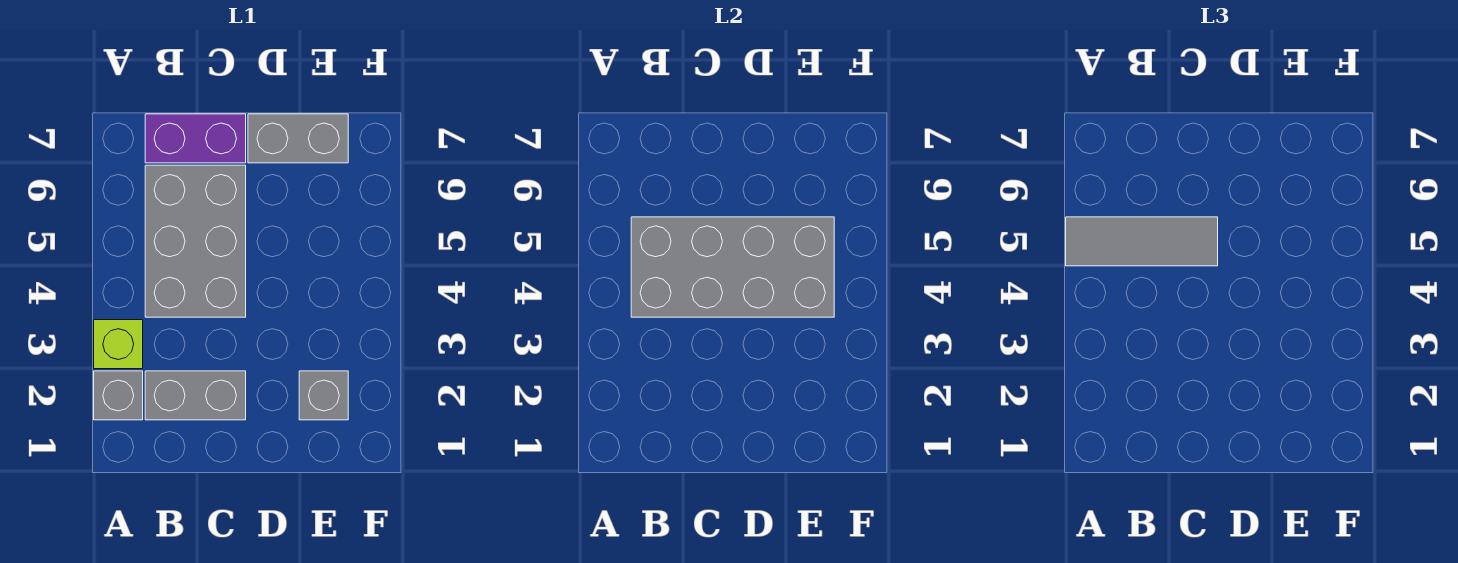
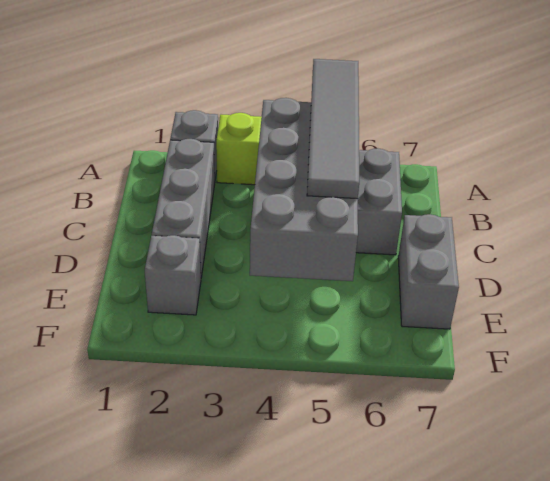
grey tile A5:C5 level 3 -> grey tile A5:D5 level 3
grey brick B2:C2 level 1 -> grey brick B2:D2 level 1
purple brick B7:C7 level 1 -> none

